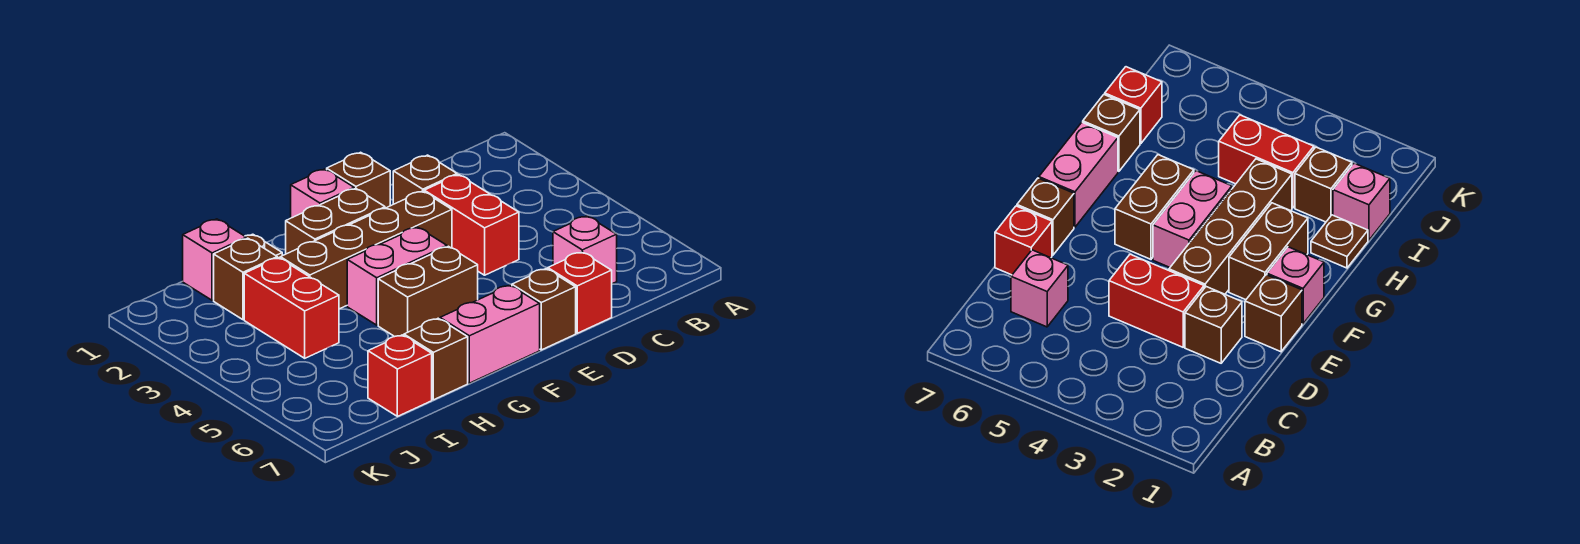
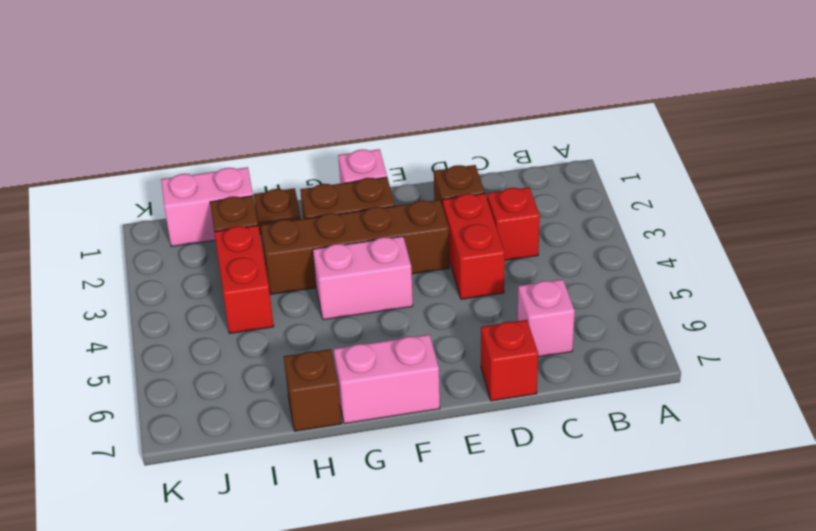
brown brick E1 level 1 -> none
brown brick E7 level 1 -> none
brown brick F5:G5 level 1 -> none
pink brick I1 level 1 -> pink brick I1:J1 level 1
red brick I7 level 1 -> red brick C3 level 1

